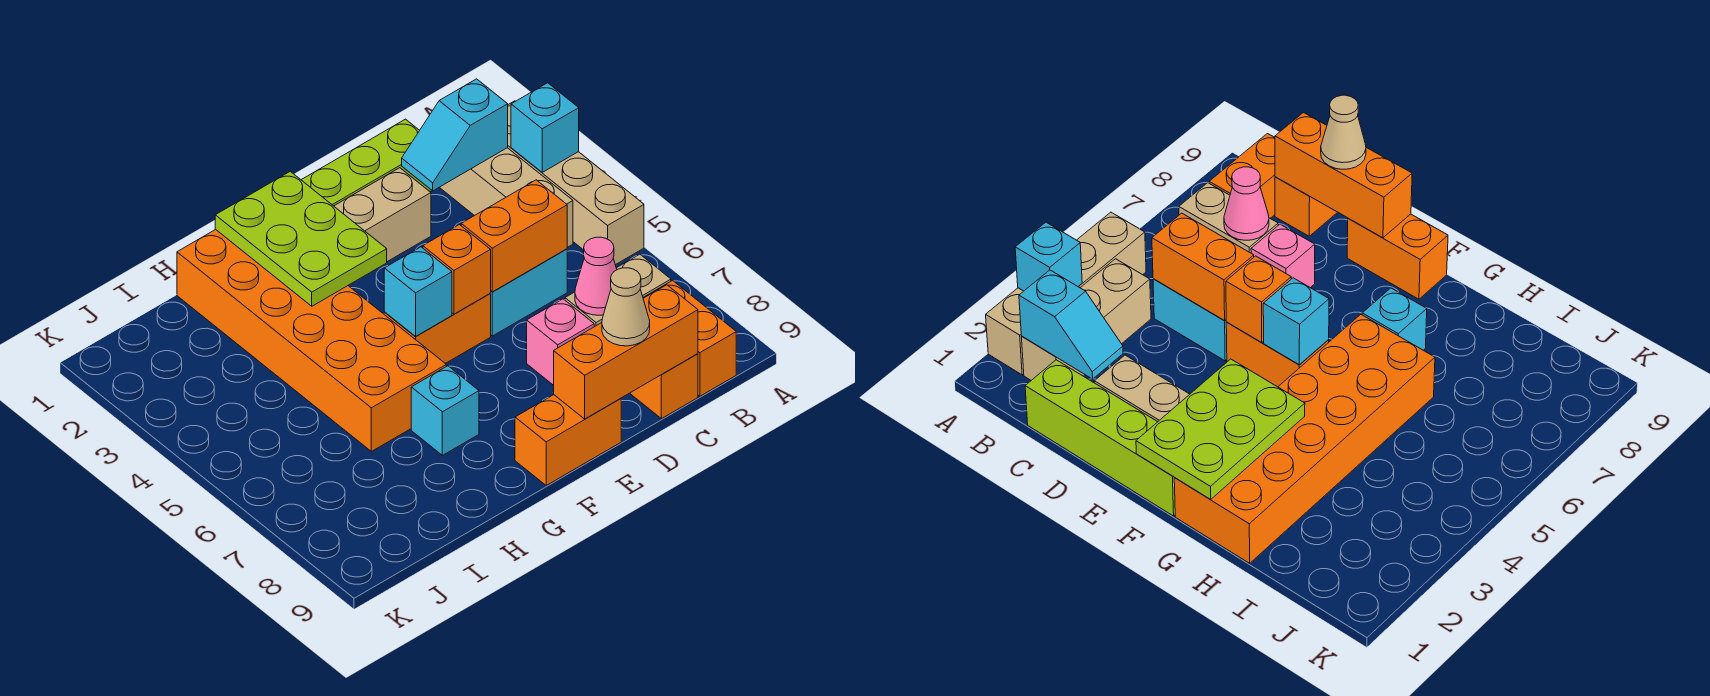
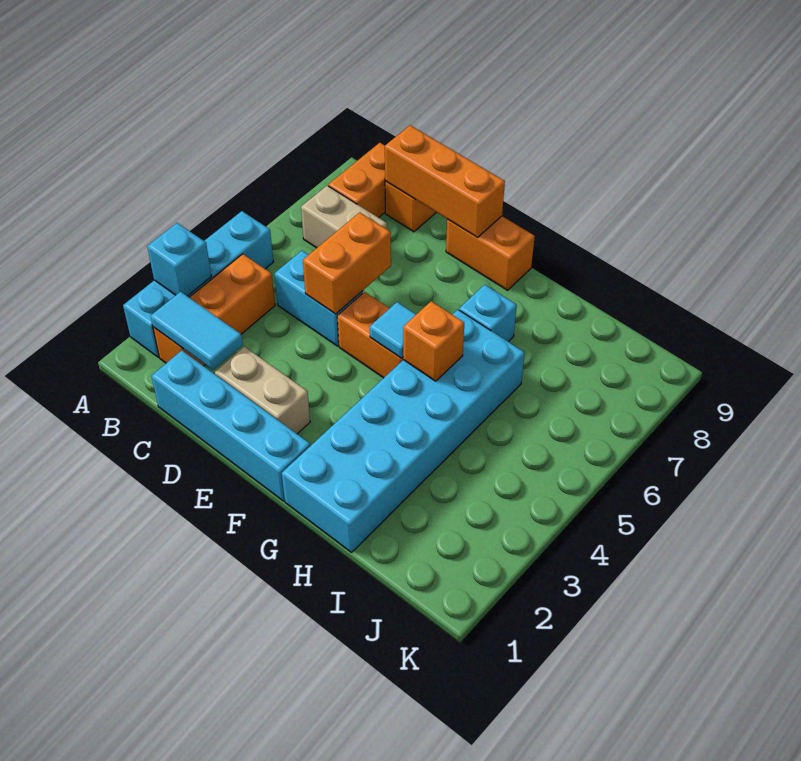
tan brick A2:A5 level 1 -> cyan brick A2:A5 level 1
tan brick B2:B4 level 1 -> orange brick B2:B4 level 1
cyan slope B2:C2 level 2 top B -> cyan tile B2:C2 level 2
lime brick C1:F1 level 1 -> cyan brick C1:F1 level 1
orange brick C5:D5 level 2 -> orange brick D5:D6 level 2
pink cone C7 level 2 -> none
pink brick D7 level 1 -> none
tan cone D9 level 3 -> none
orange brick E5 level 2 -> orange brick G5 level 2
lime plate F1:G3 level 2 -> none
cyan brick F5 level 2 -> cyan tile F5 level 2
orange brick G1:H6 level 1 -> cyan brick G1:H6 level 1

